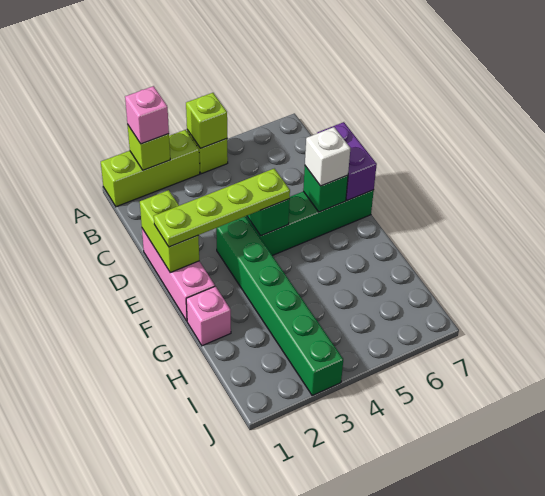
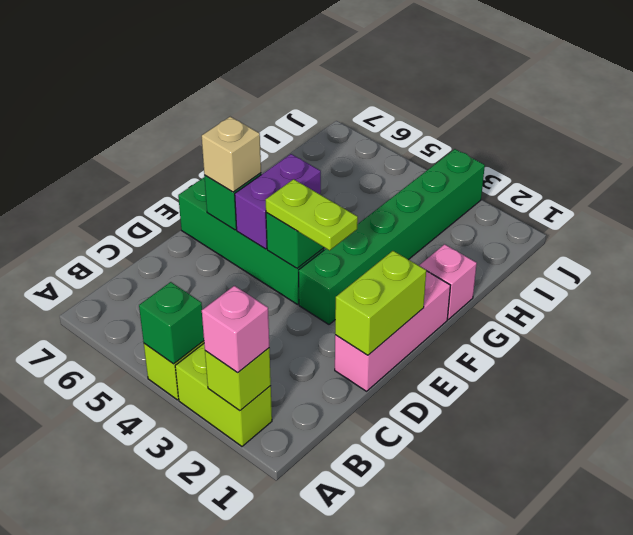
lime brick A1:A3 level 1 -> lime brick A2:A3 level 1
lime brick A4 level 2 -> green brick A4 level 2
purple brick D7:E7 level 2 -> purple brick E5:F5 level 2
lime plate E1:E4 level 3 -> lime plate E3:E4 level 3
white brick E6 level 3 -> tan brick E6 level 3

